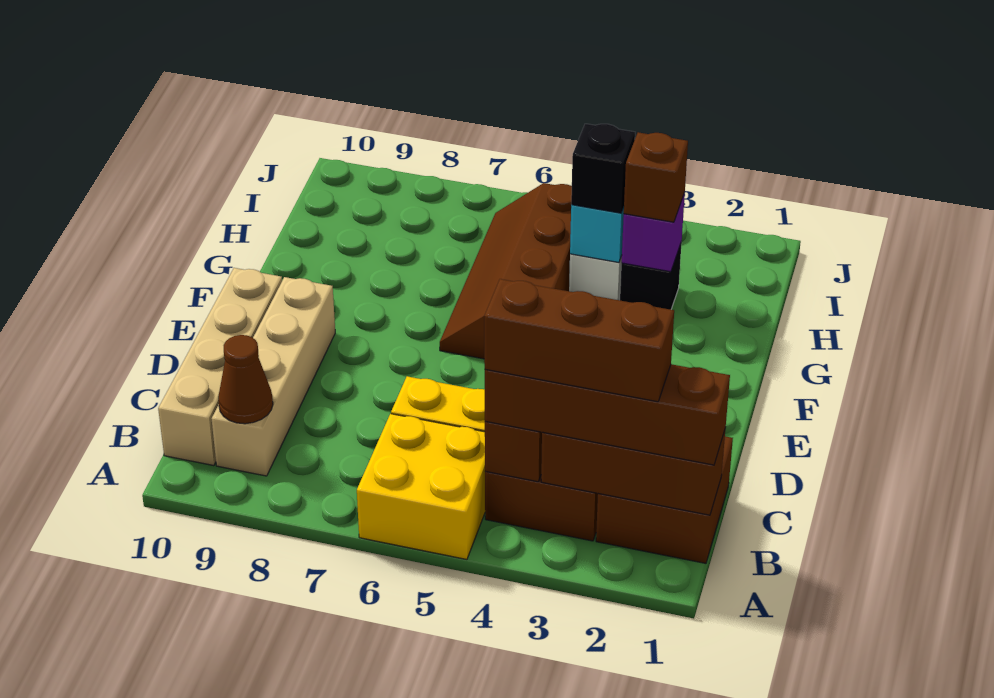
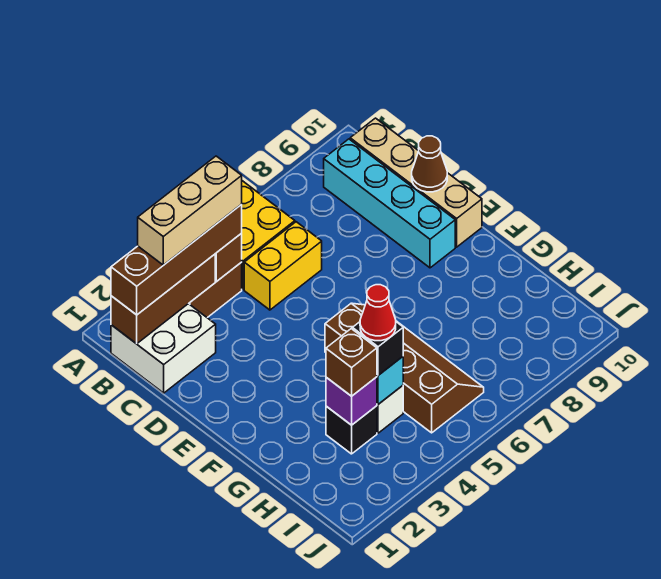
brown brick B1:C2 level 1 -> white brick B1:C2 level 1
brown brick B2:B4 level 4 -> tan brick B2:B4 level 4
tan brick B9:E9 level 1 -> cyan brick B9:E9 level 1
brown cone B9 level 2 -> brown cone D10 level 2
none -> red cone H4 level 4

